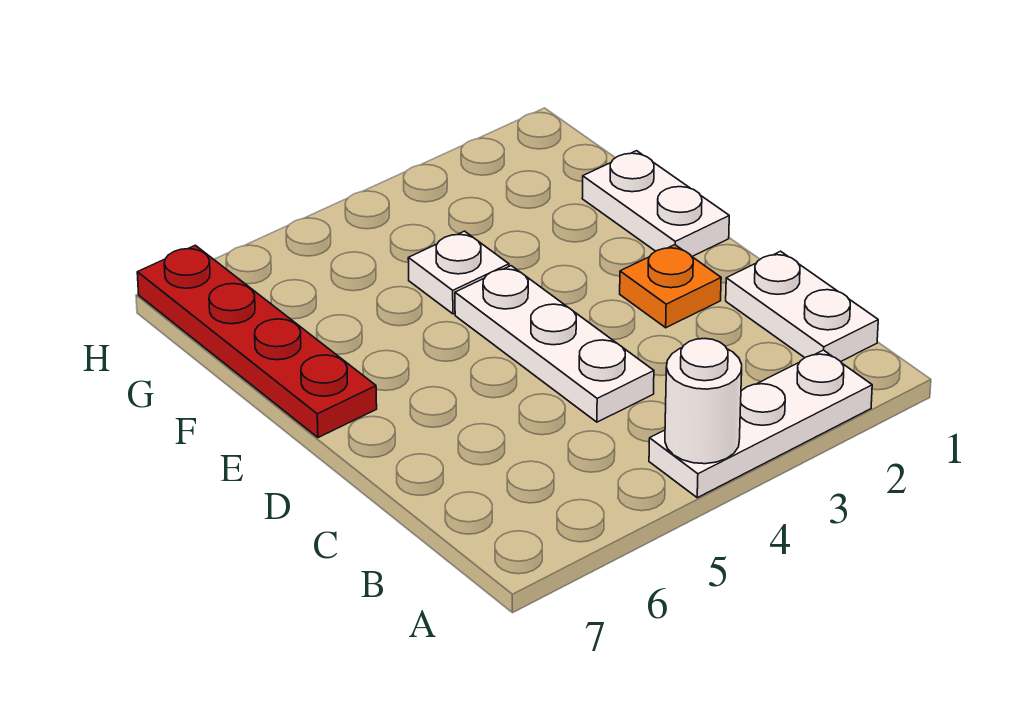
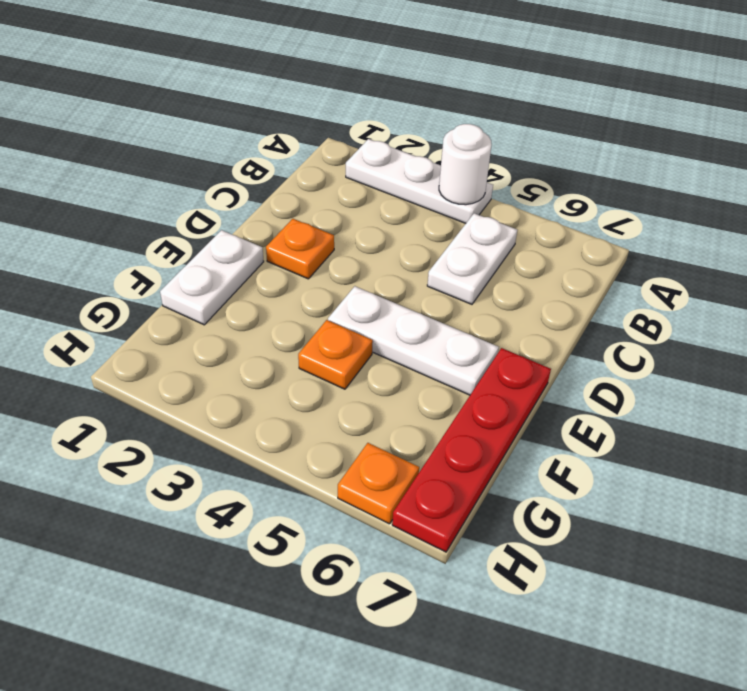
white plate B1:C1 level 1 -> white plate B5:C5 level 1
white plate C4:E4 level 1 -> white plate E4:E6 level 1
white plate F4 level 1 -> orange plate F4 level 1
none -> orange plate H6 level 1

